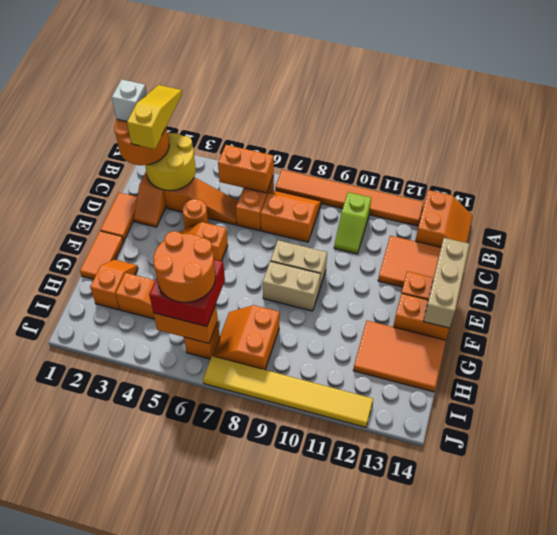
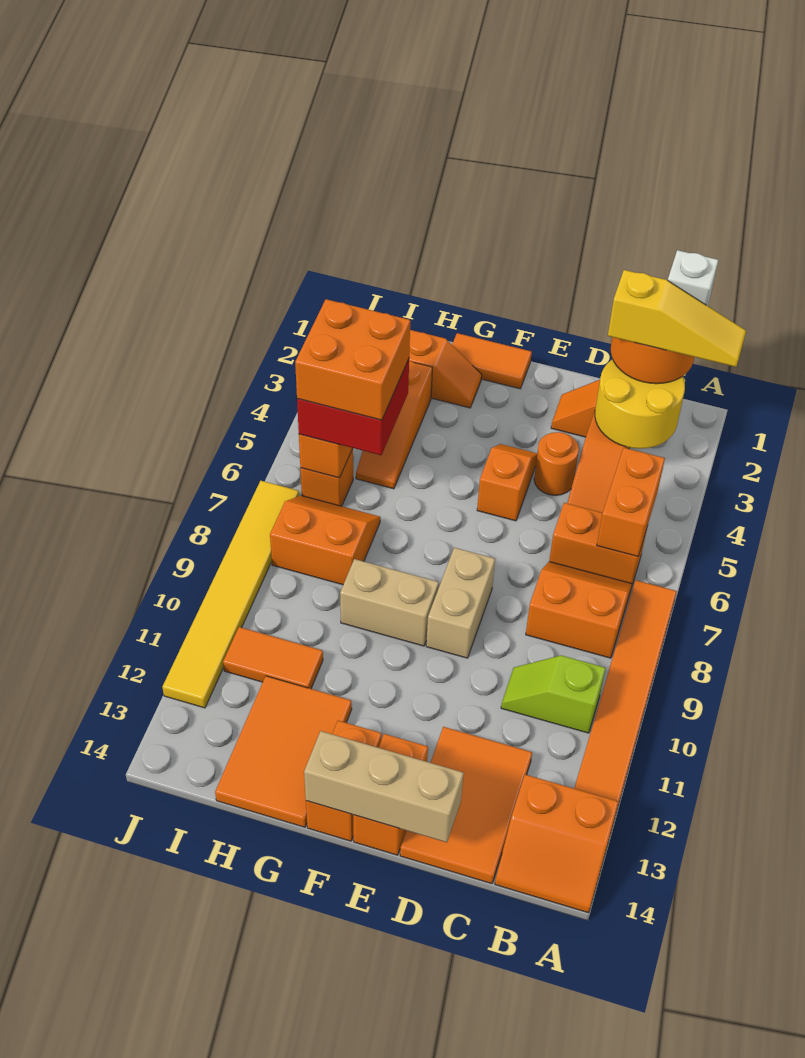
orange slope B7:C8 level 1 top C -> orange slope B7:C8 level 1 top 8
orange tile D1:E1 level 1 -> orange tile H11:I11 level 1
tan brick F8:F9 level 1 -> tan brick F9:G9 level 1
orange round brick H5:I6 level 4 -> orange brick H5:I6 level 4

